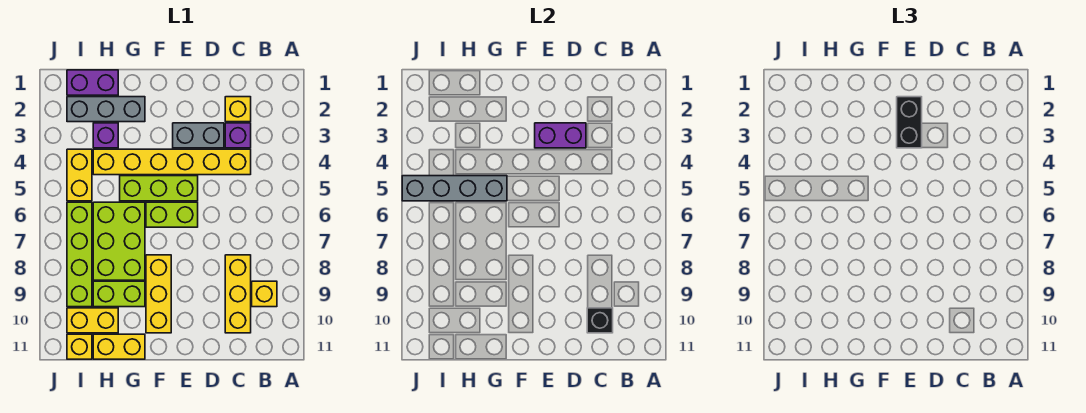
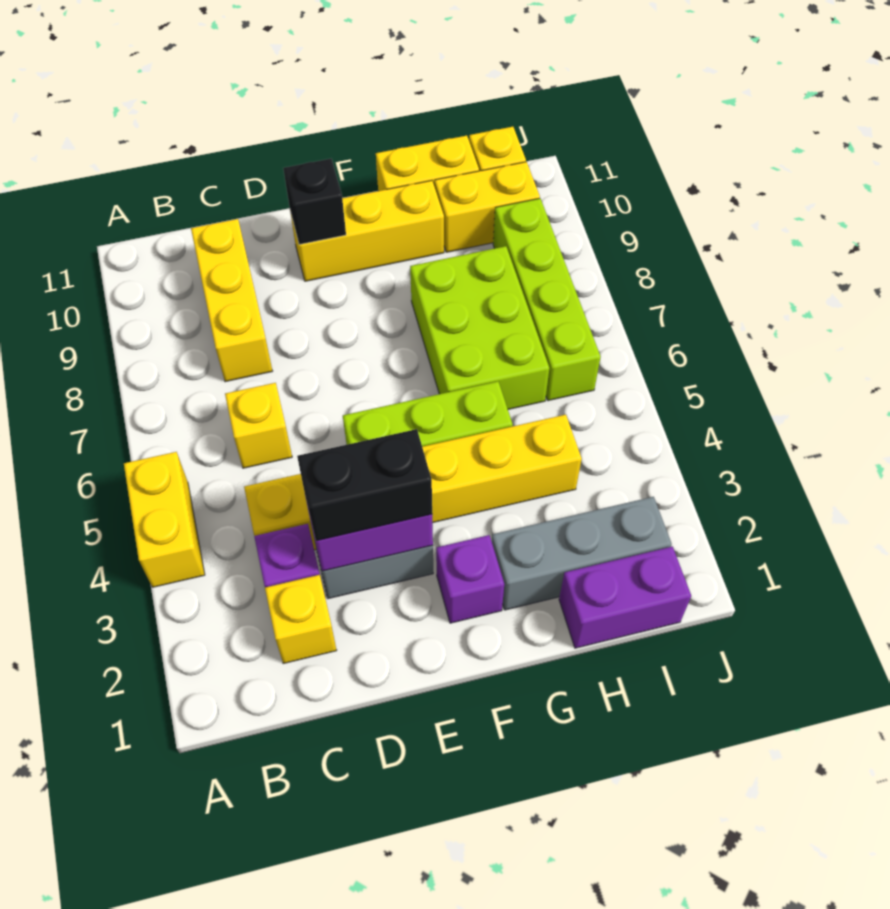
yellow brick B9 level 1 -> yellow brick C6 level 1
black brick C10 level 2 -> black brick E10 level 2
black brick E2:E3 level 3 -> black brick D3:E3 level 3
lime brick E6:F6 level 1 -> none
yellow brick F8:F10 level 1 -> yellow brick E10:G10 level 1
grey brick G5:J5 level 2 -> none
lime brick G9:H9 level 1 -> none
purple brick H3 level 1 -> purple brick F2 level 1
yellow brick I4:I5 level 1 -> yellow brick A4:A5 level 1

